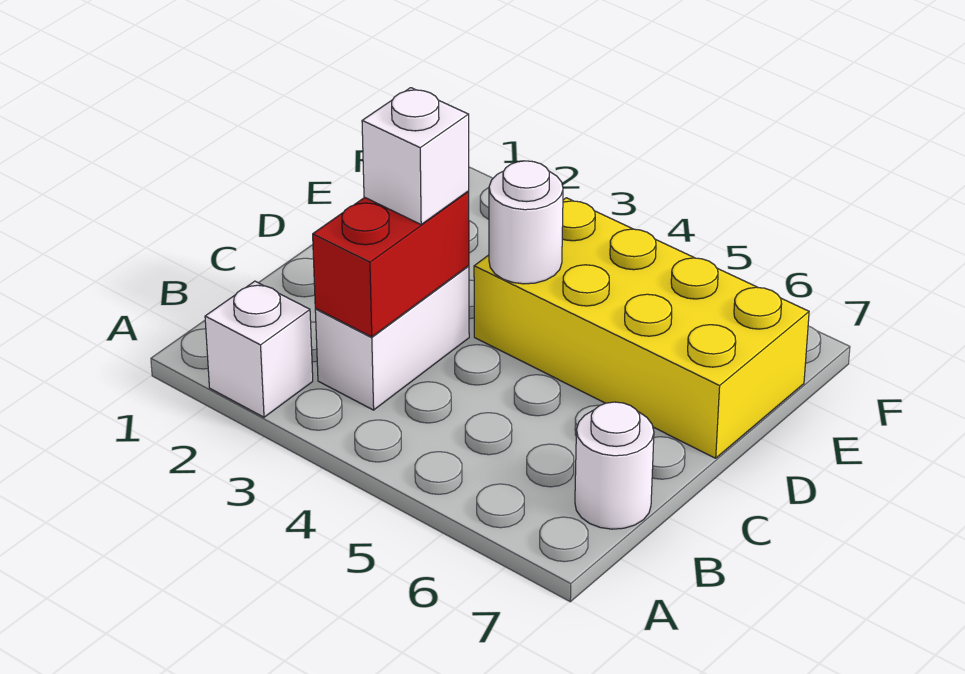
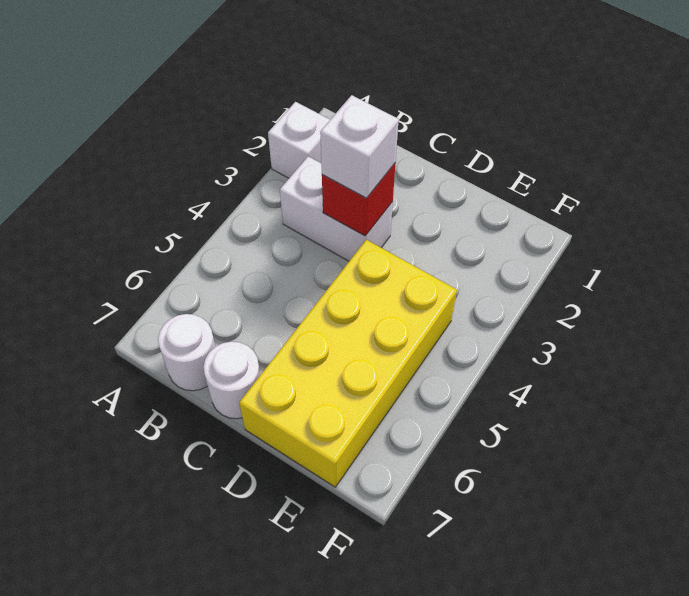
red brick B3:C3 level 2 -> red brick C3 level 2
white round brick D4 level 2 -> white round brick C7 level 1

